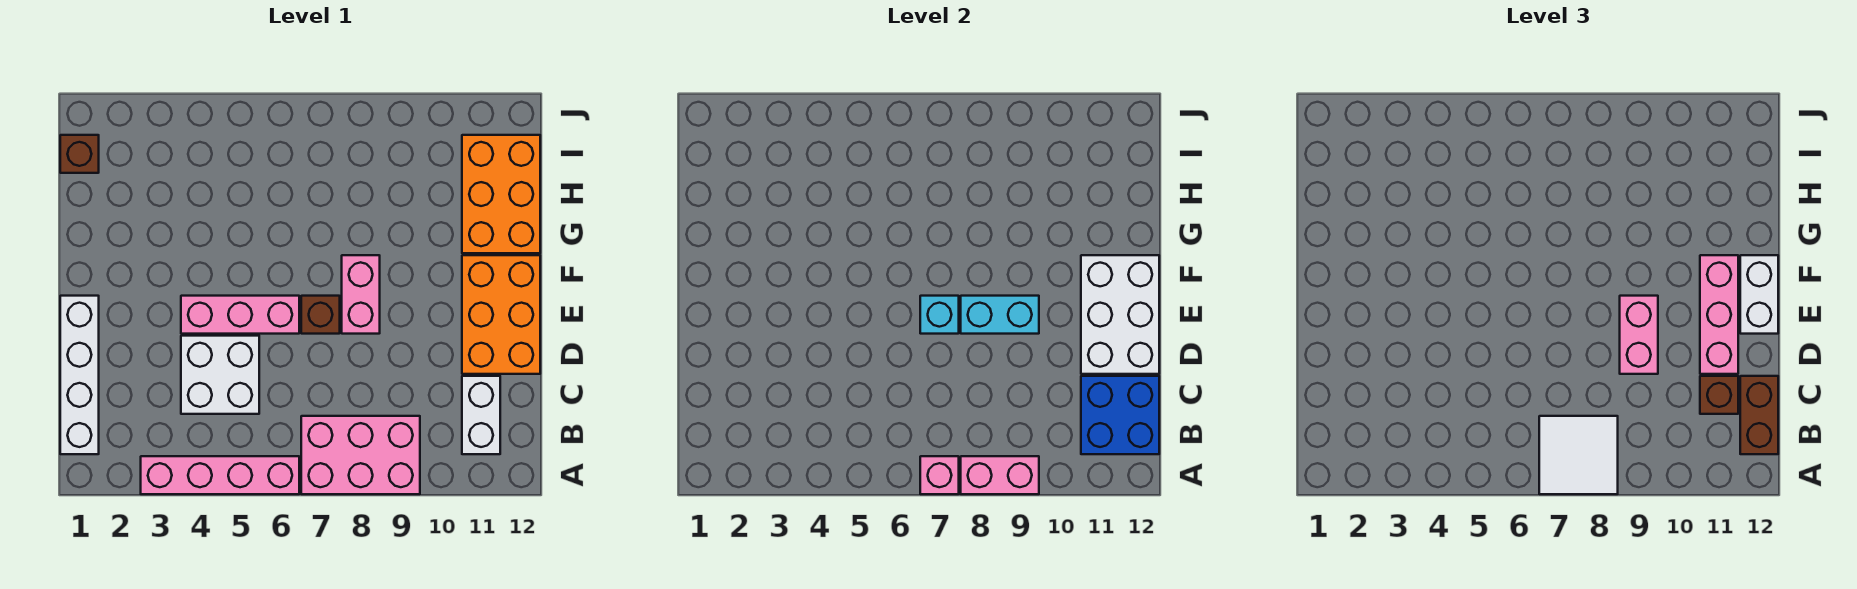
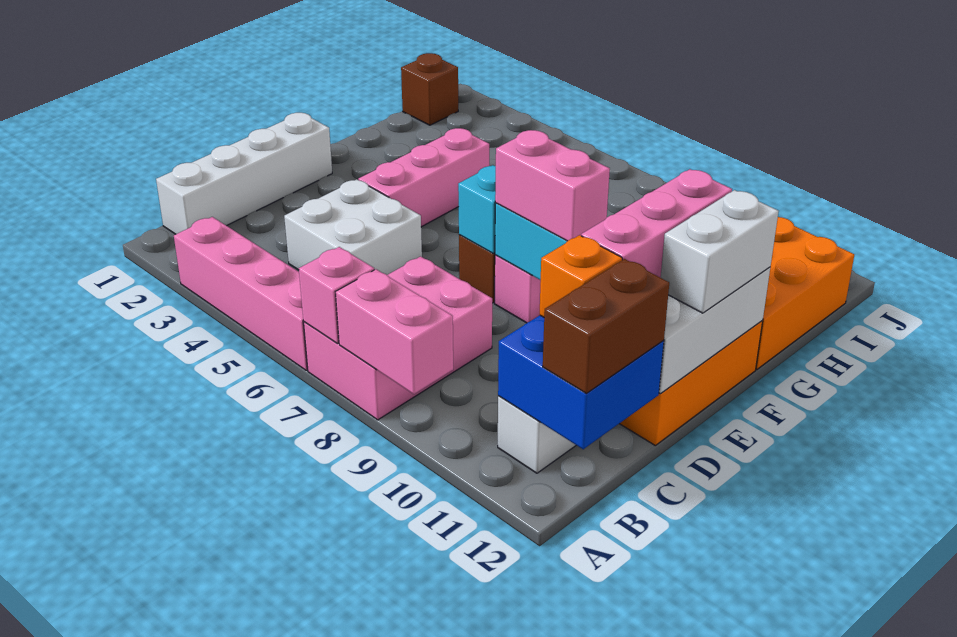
pink brick A7:B9 level 1 -> pink brick A7:C8 level 1
white tile A7:B8 level 3 -> none
brown brick C11 level 3 -> orange brick C11 level 3
pink brick D9:E9 level 3 -> pink brick E8:E9 level 3
pink brick E4:E6 level 1 -> pink brick E4:G4 level 1

